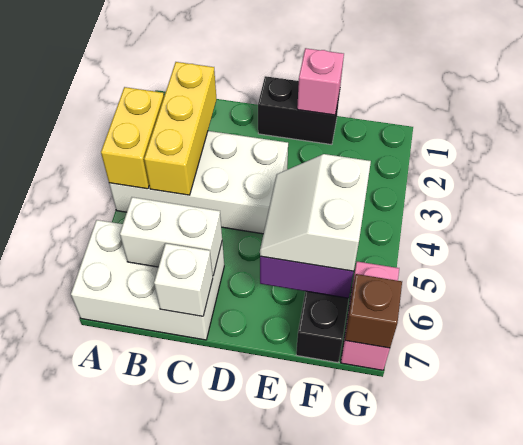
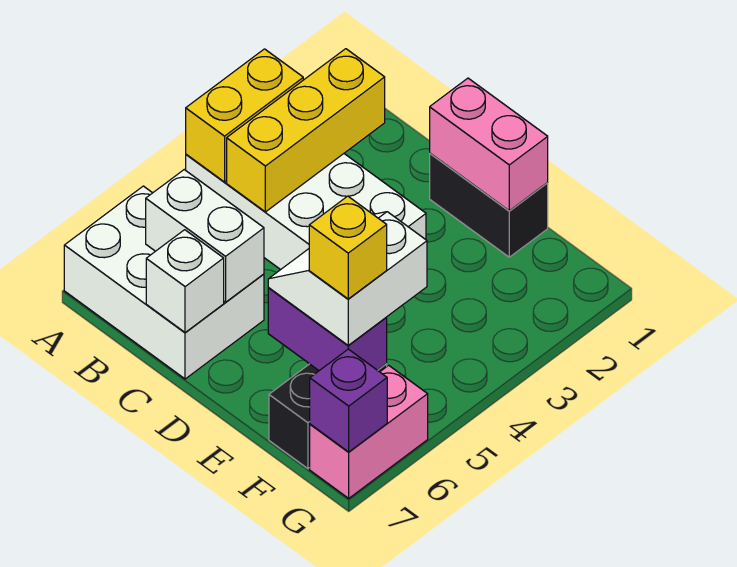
pink brick E1 level 2 -> pink brick D1:E1 level 2
none -> yellow brick F6 level 4
brown brick G7 level 2 -> purple brick G7 level 2

